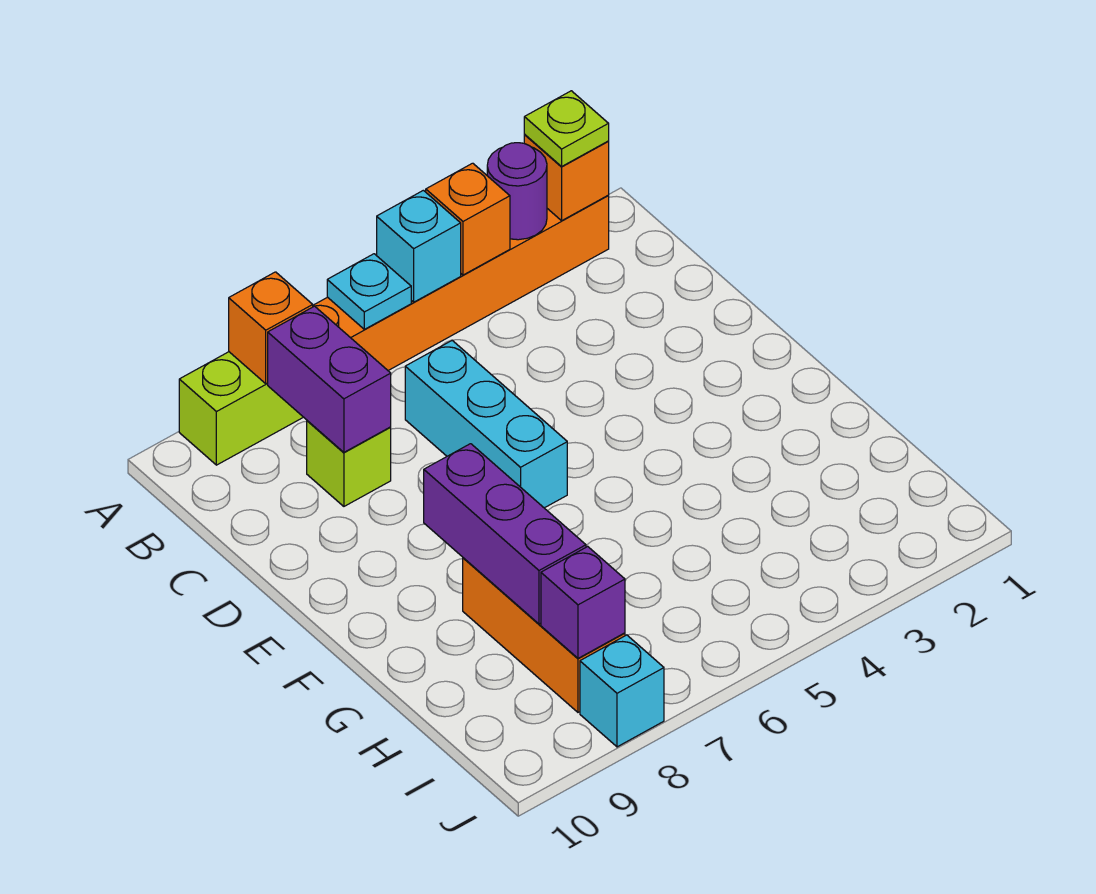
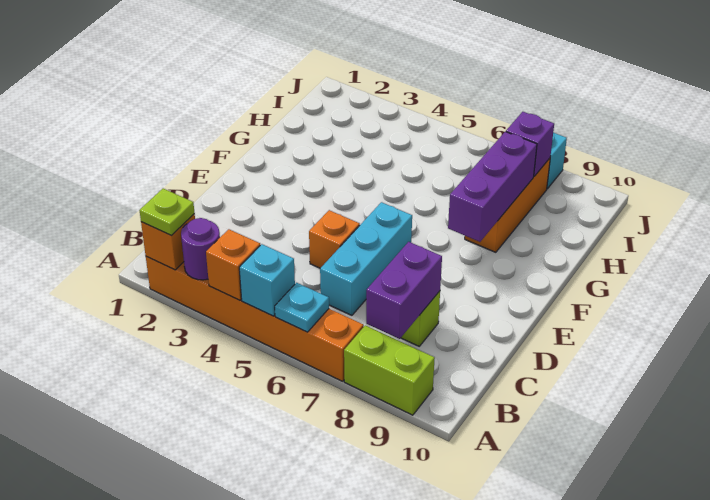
orange brick A8 level 2 -> orange brick D5 level 1

